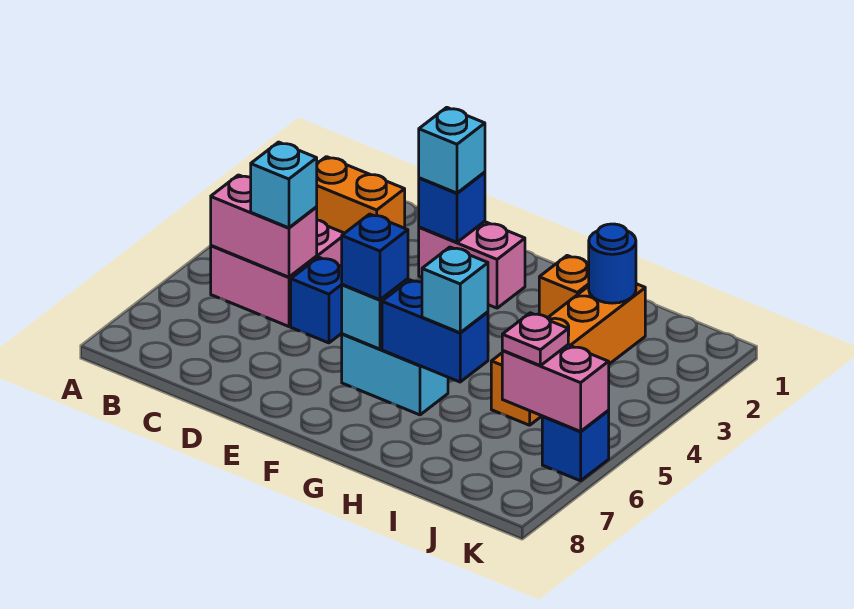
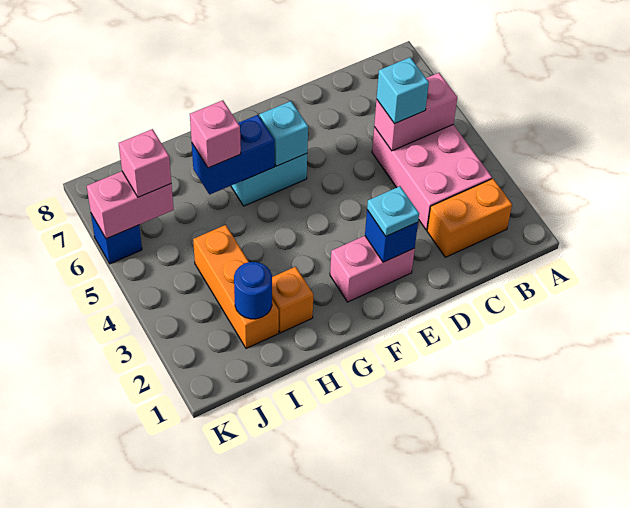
pink brick B4:C5 level 1 -> pink brick B3:C5 level 1
blue brick D5 level 1 -> none
cyan brick E2 level 3 -> cyan plate E2 level 3
blue brick F6 level 3 -> none
cyan brick H6 level 3 -> pink brick H6 level 3
orange brick I2:I5 level 1 -> orange brick I2:I4 level 1
pink plate J6 level 3 -> pink brick J6 level 3

